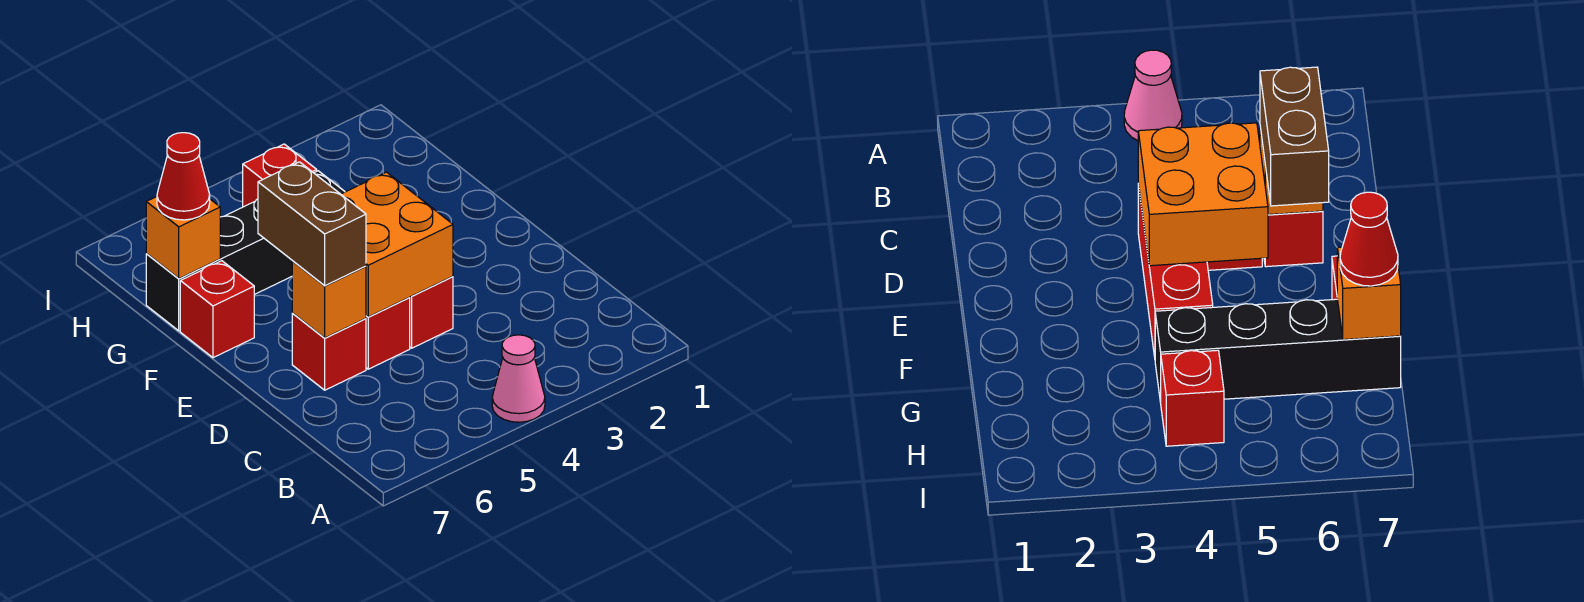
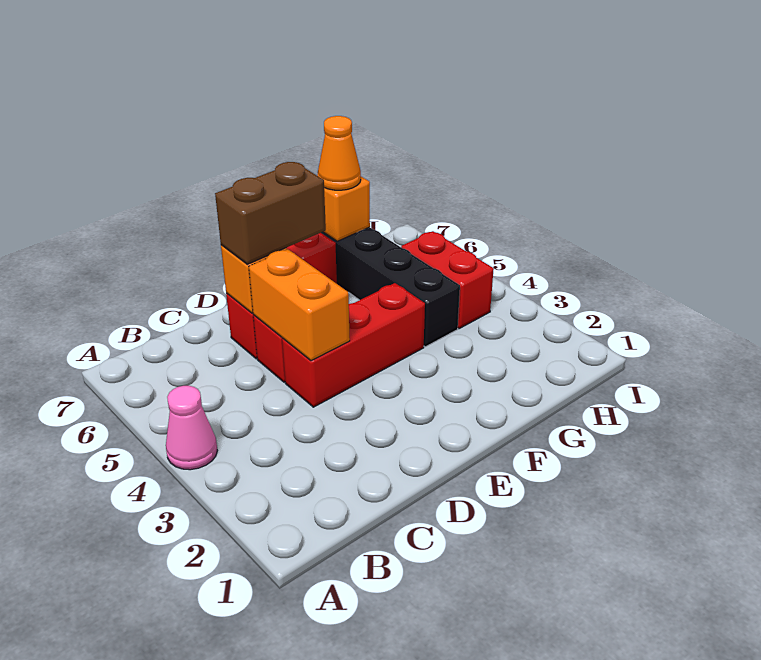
orange brick D4:E5 level 2 -> orange brick D4:D5 level 2
red cone G7 level 3 -> orange cone G7 level 3
red brick H4 level 1 -> red brick H4:H5 level 1

